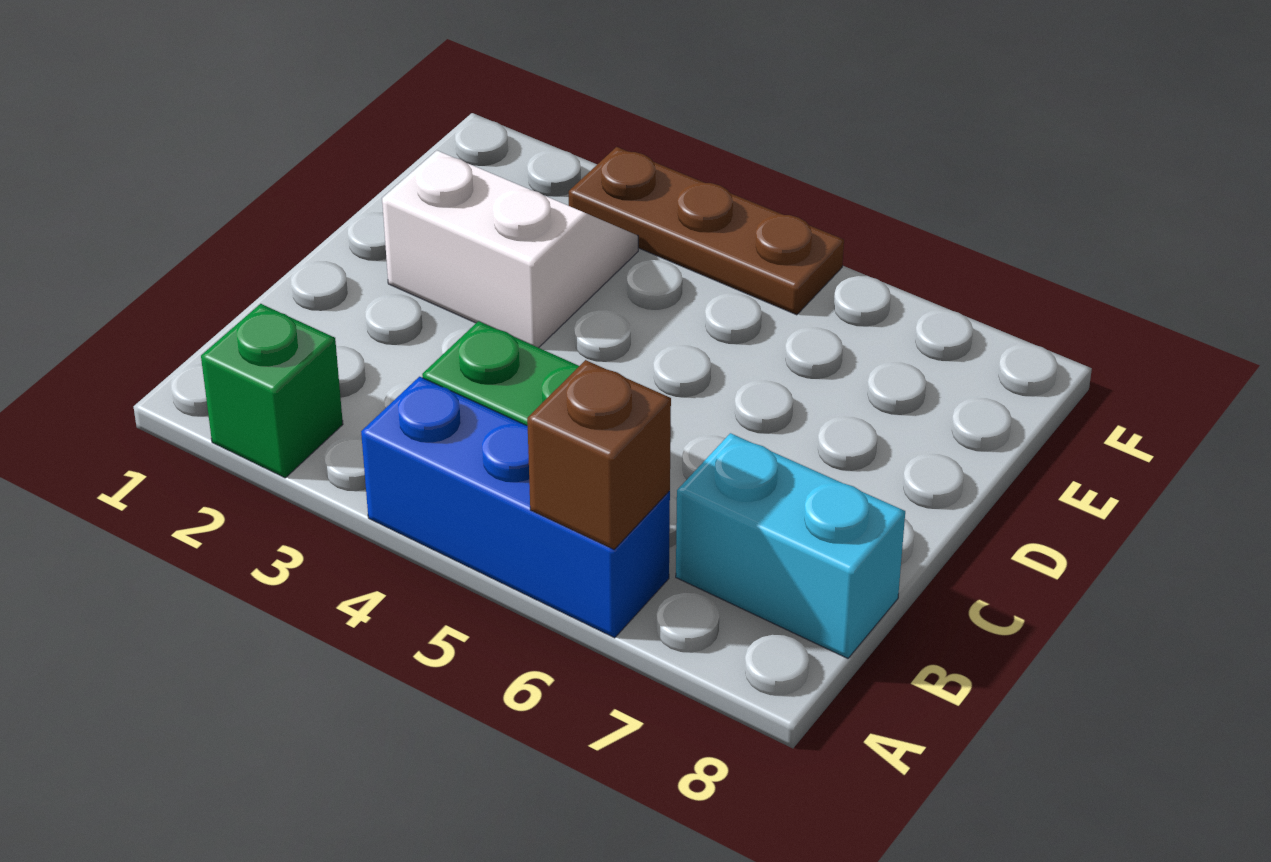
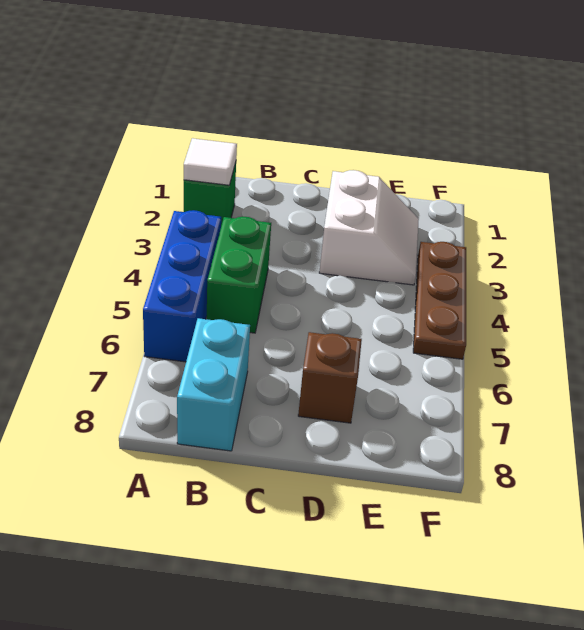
none -> white tile A2 level 2
brown brick A6 level 2 -> brown brick D7 level 1

